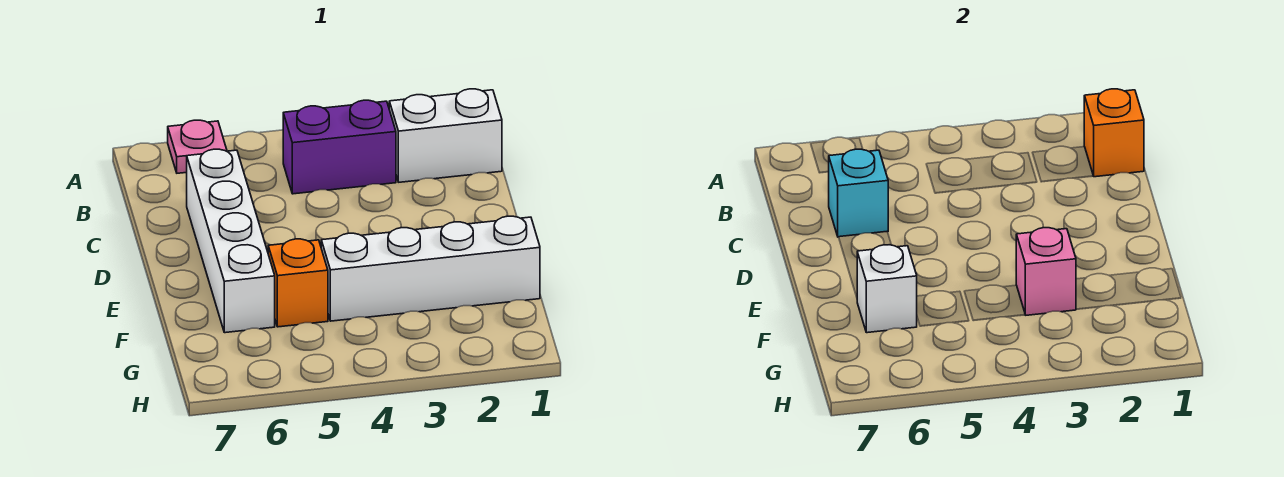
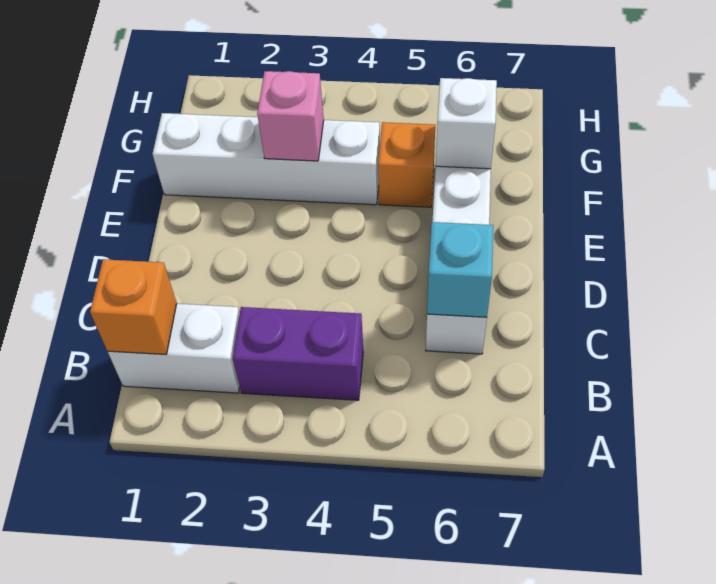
pink plate A6 level 1 -> none

